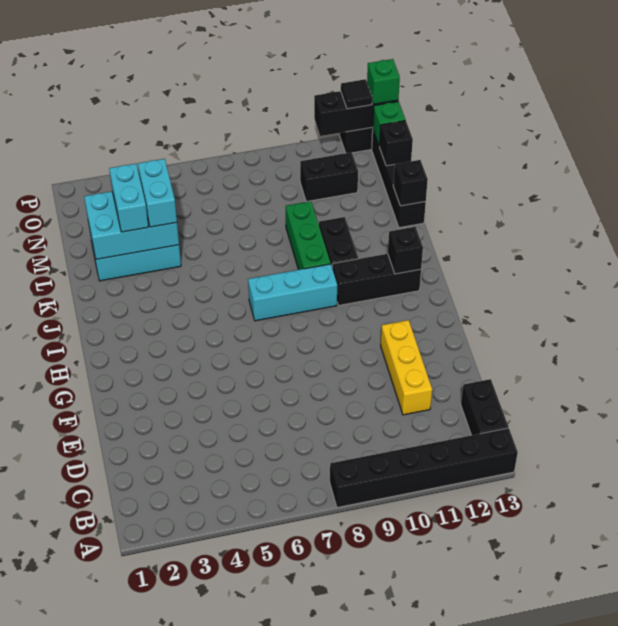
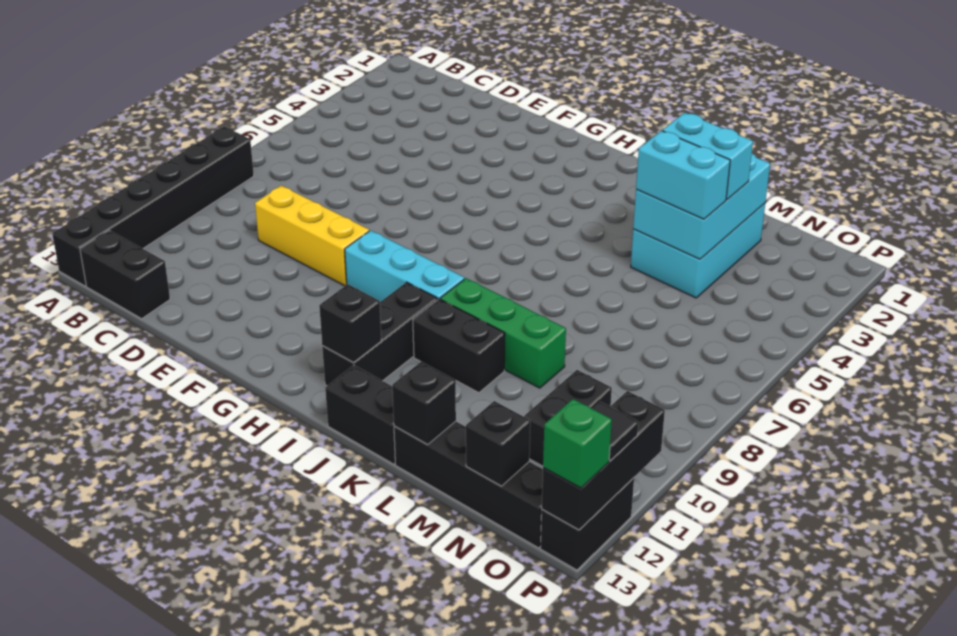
yellow brick D11:F11 level 1 -> yellow brick D9:F9 level 1
cyan brick I7:I9 level 1 -> cyan brick G9:I9 level 1
none -> black brick J13:K13 level 1
green brick O13 level 2 -> none

